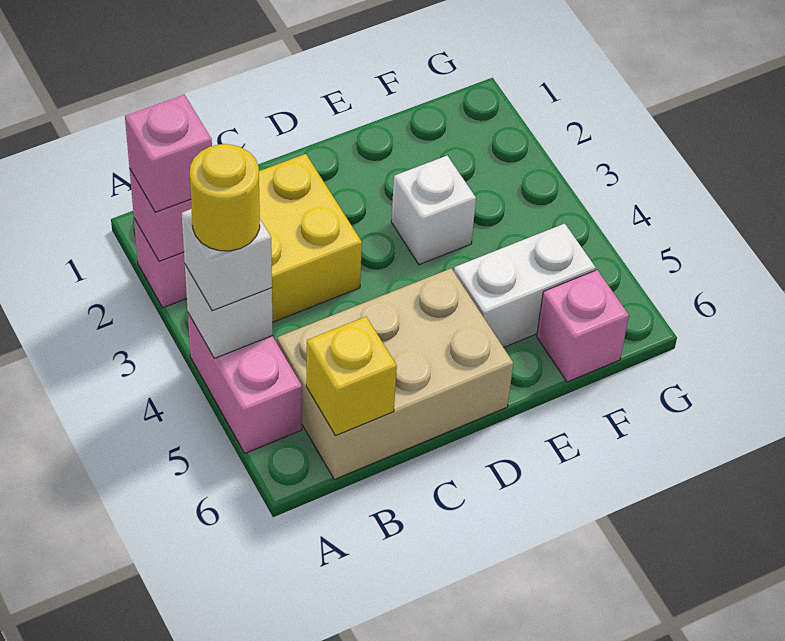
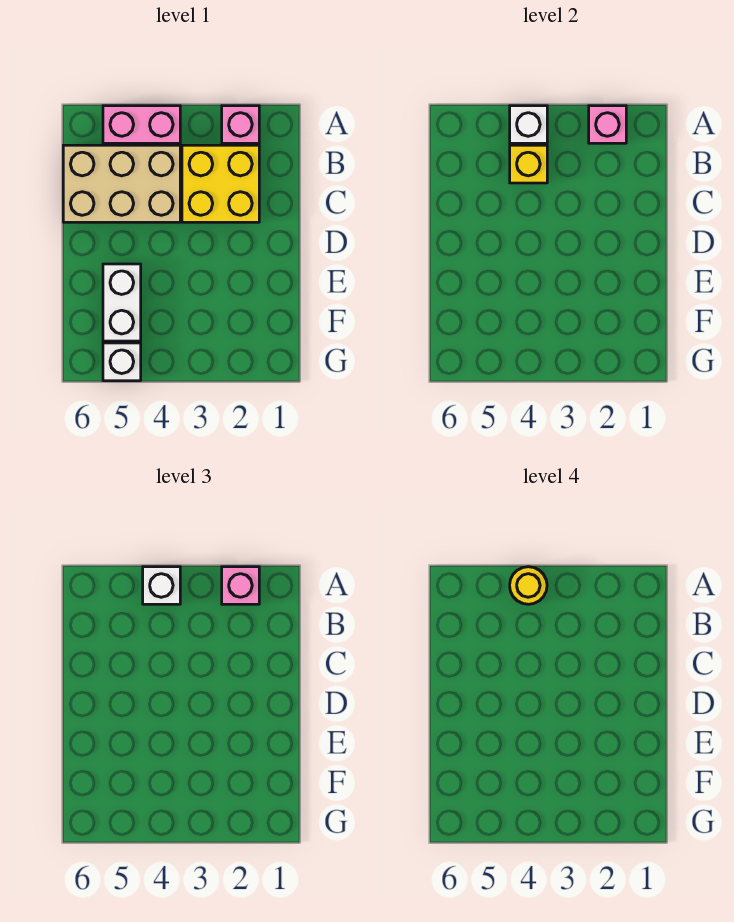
tan brick B5:D6 level 1 -> tan brick B4:C6 level 1
yellow brick B6 level 2 -> yellow brick B4 level 2
white brick E3 level 1 -> white brick G5 level 1
pink brick F6 level 1 -> none

